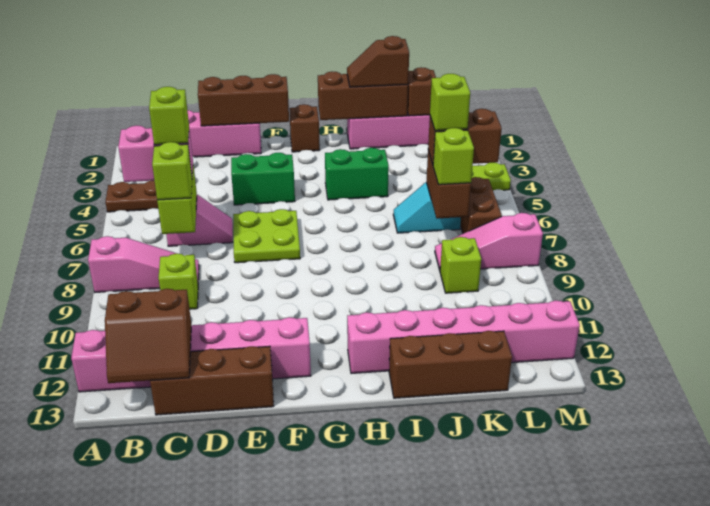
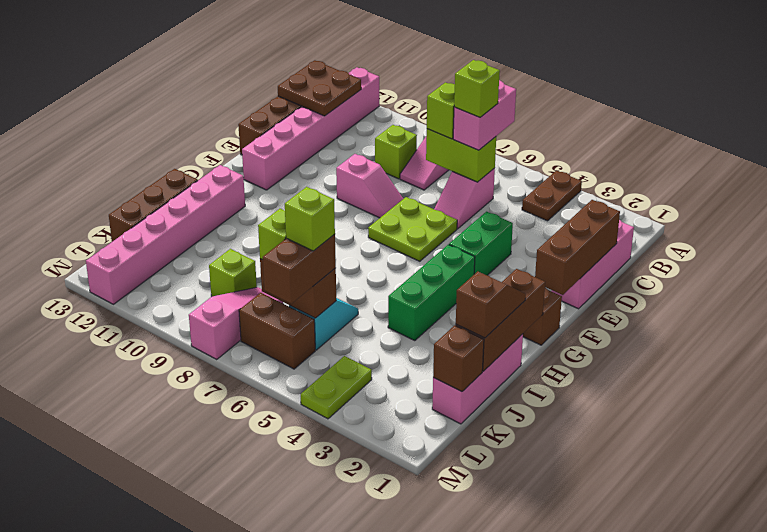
brown slope B12:C13 level 2 top 12 -> brown plate B12:C13 level 2
none -> pink slope E8:E9 level 1 top 9
green brick H4:I4 level 1 -> green brick G4:I4 level 1

